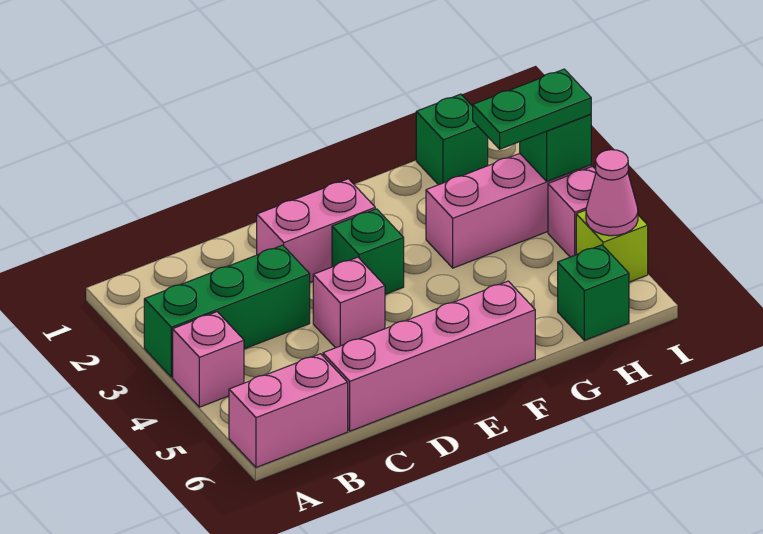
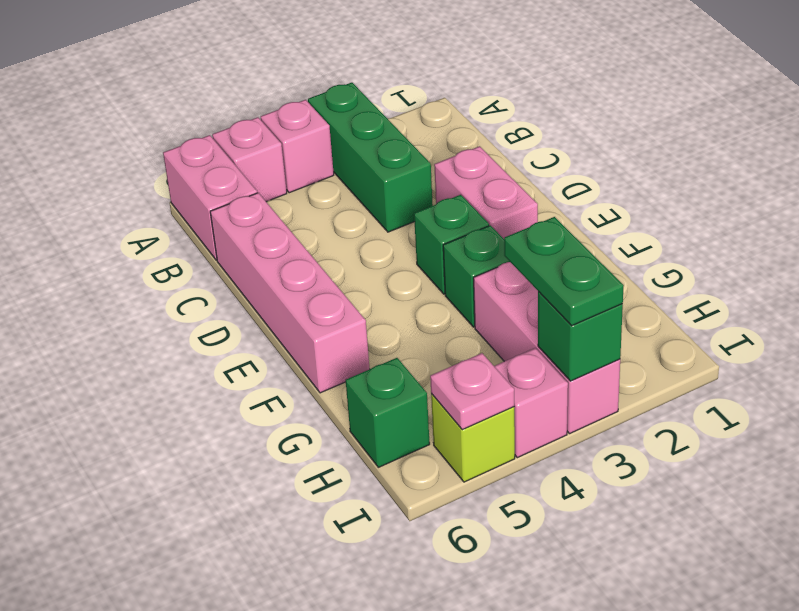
pink brick D4 level 1 -> pink brick A5 level 1
green brick H1 level 1 -> green brick F3 level 1
pink cone I5 level 2 -> pink plate I5 level 2

